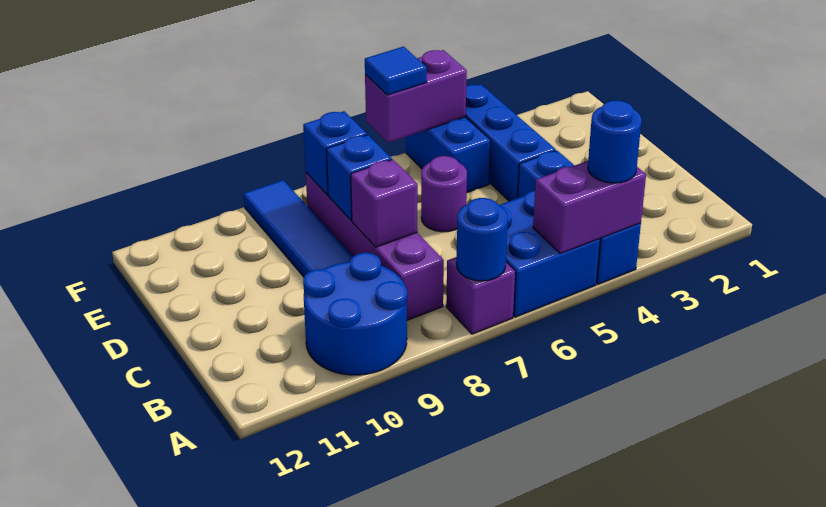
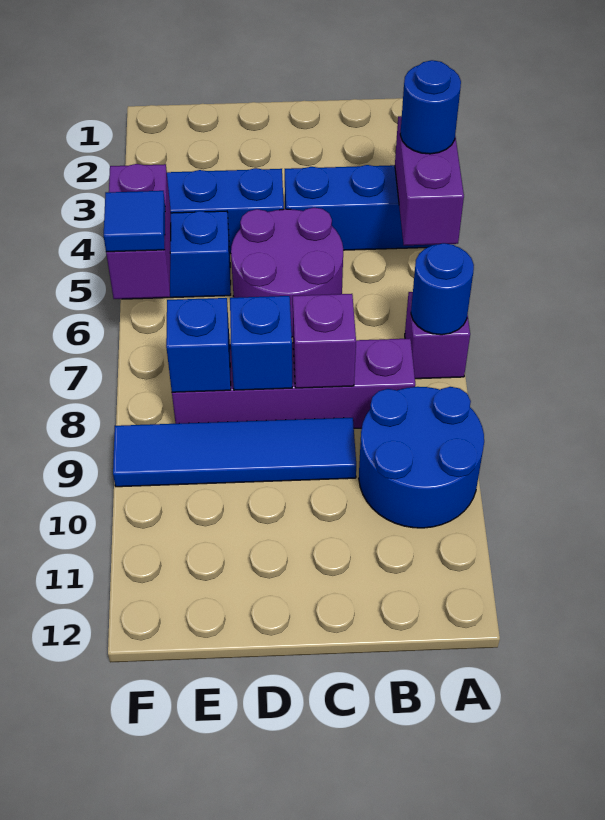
blue brick A5:B6 level 1 -> none
purple round brick D6 level 1 -> purple round brick C5:D6 level 1

